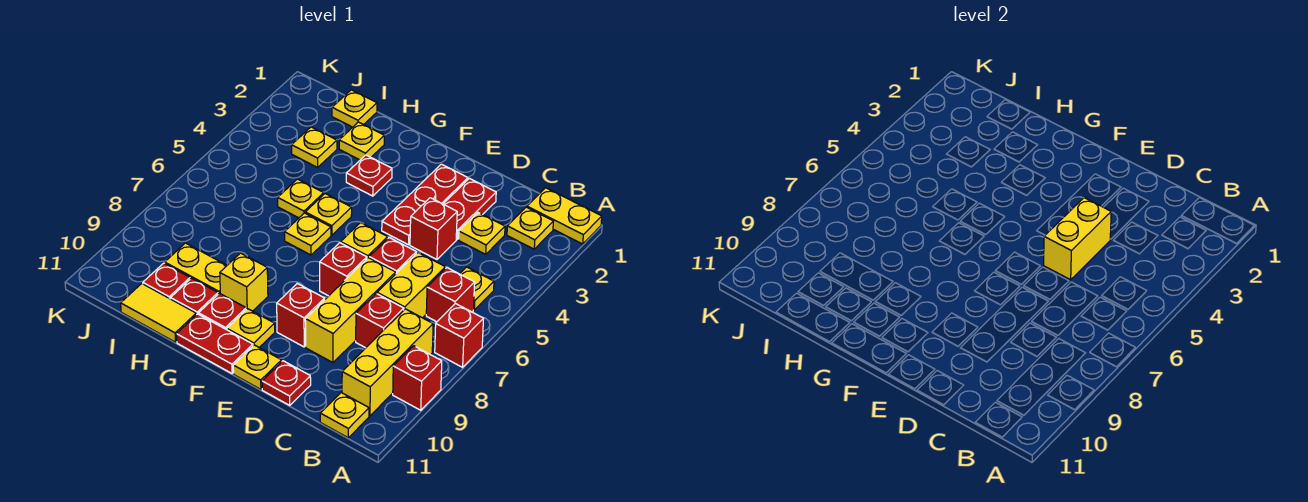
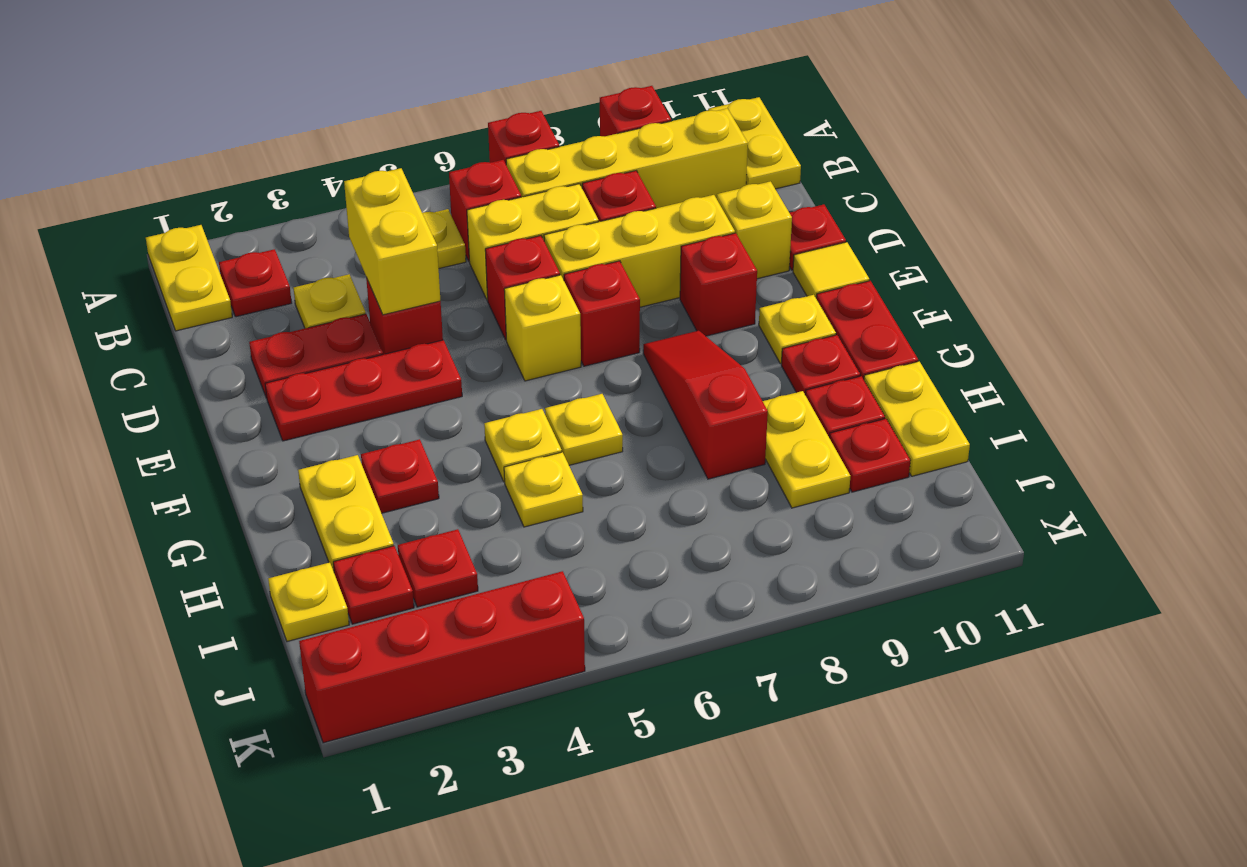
yellow plate B2 level 1 -> red plate B2 level 1
yellow brick B8:B10 level 1 -> yellow brick B7:B10 level 1
yellow plate B11 level 1 -> yellow plate A11:B11 level 1
yellow brick D4:D5 level 2 -> yellow brick C4:D4 level 2
yellow plate E11 level 1 -> yellow tile E11 level 1
none -> red slope F8:H8 level 1 top H
yellow brick G9 level 1 -> yellow brick D10 level 1
yellow plate H2 level 1 -> yellow plate G2:H2 level 1
yellow tile H11:I11 level 1 -> yellow plate H11:I11 level 1
none -> red plate I2 level 1
yellow plate I3 level 1 -> red plate I3 level 1
none -> red brick K1:K4 level 1

